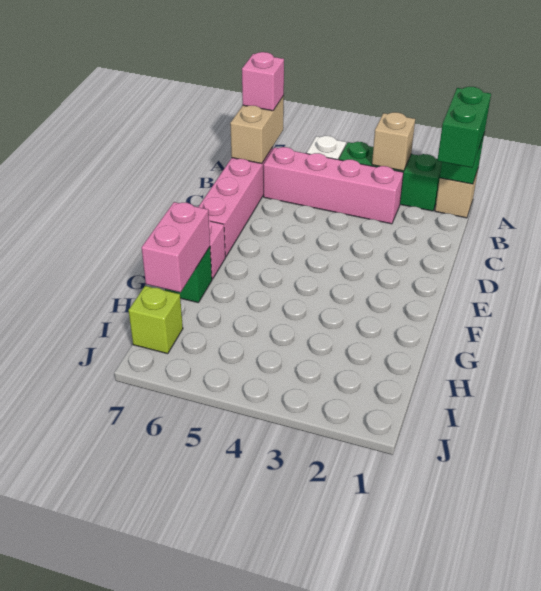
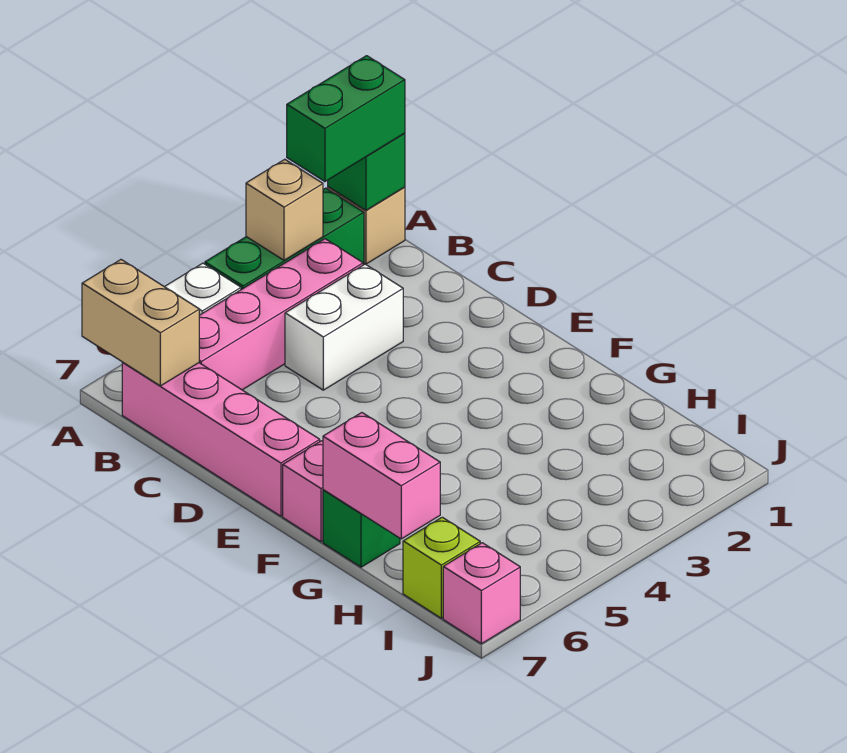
green brick A1:B1 level 3 -> green brick A1:A2 level 3
pink brick A7 level 3 -> pink brick J7 level 1
none -> white brick C3:C4 level 1

